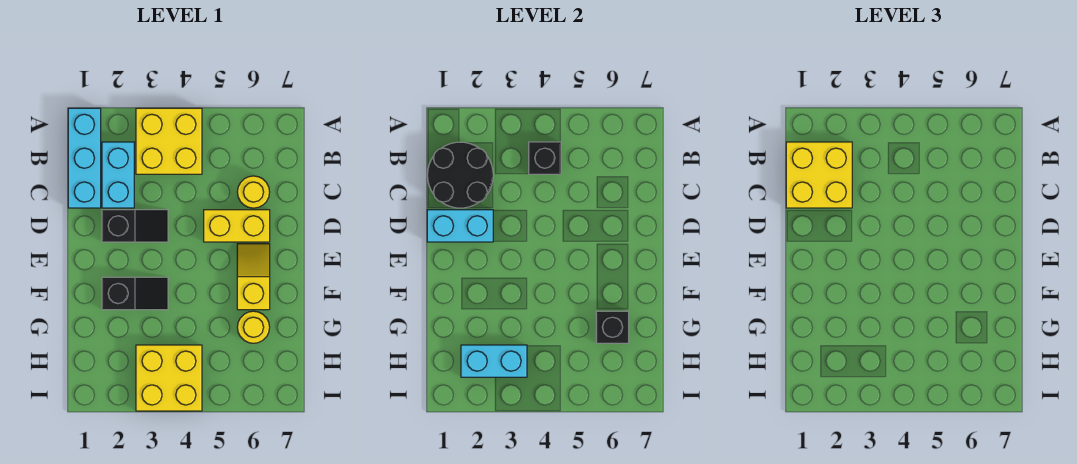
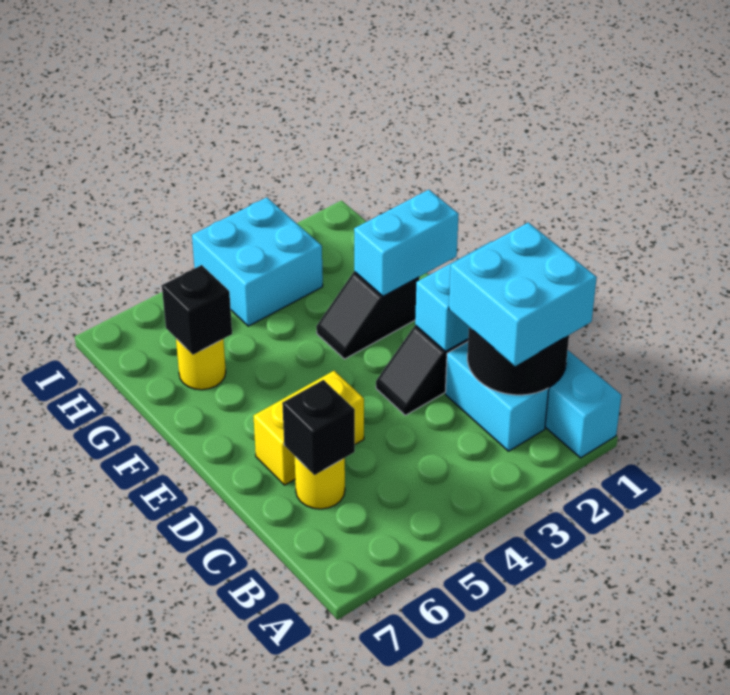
yellow brick A3:B4 level 1 -> none
yellow brick B1:C2 level 3 -> cyan brick B1:C2 level 3
black brick B4 level 2 -> black brick C6 level 2
yellow slope E6:F6 level 1 top F -> none
cyan brick H2:H3 level 2 -> cyan brick F1:F2 level 2
yellow brick H3:I4 level 1 -> cyan brick H3:I4 level 1

